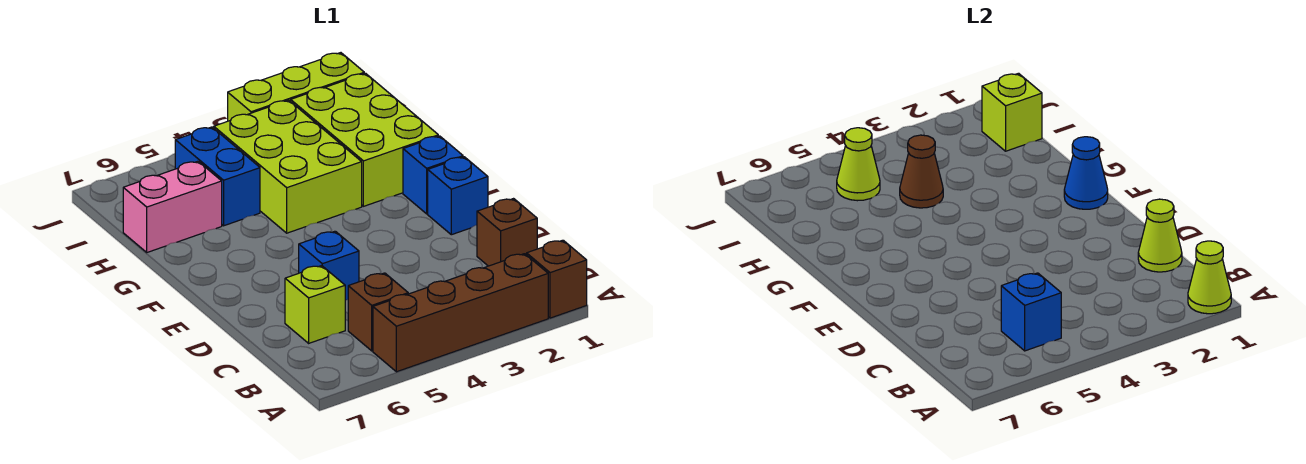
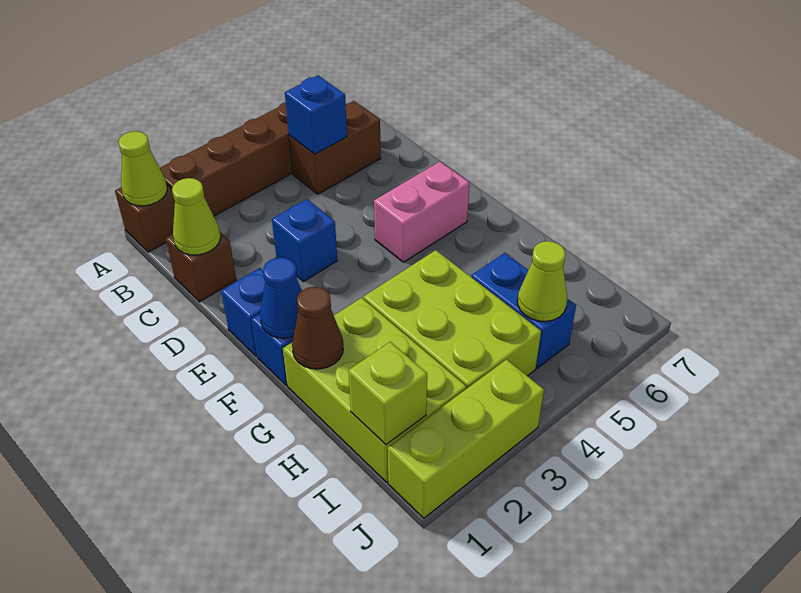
brown brick B5 level 1 -> brown brick B5:B6 level 1
lime brick C6 level 1 -> none
blue brick D5 level 1 -> blue brick D3 level 1
brown cone H4 level 2 -> brown cone G1 level 2
pink brick H6:H7 level 1 -> pink brick E5:E6 level 1

